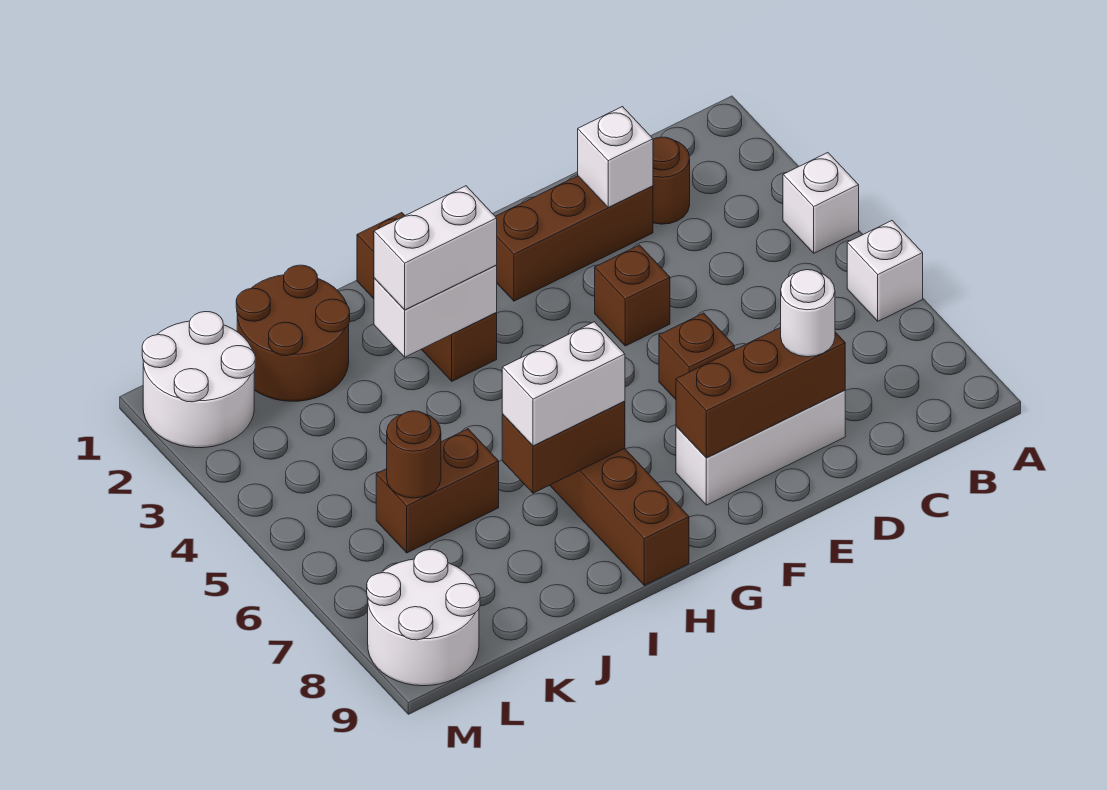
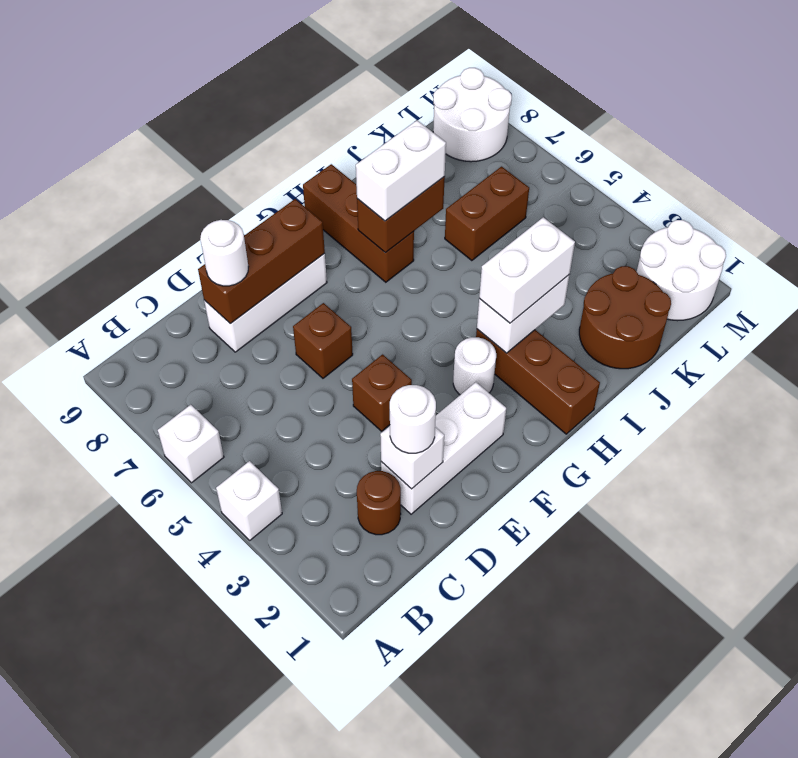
brown brick D2:F2 level 1 -> white brick D2:F2 level 1
none -> white round brick D2 level 3
none -> white round brick G3 level 1
brown round brick K6 level 2 -> none

